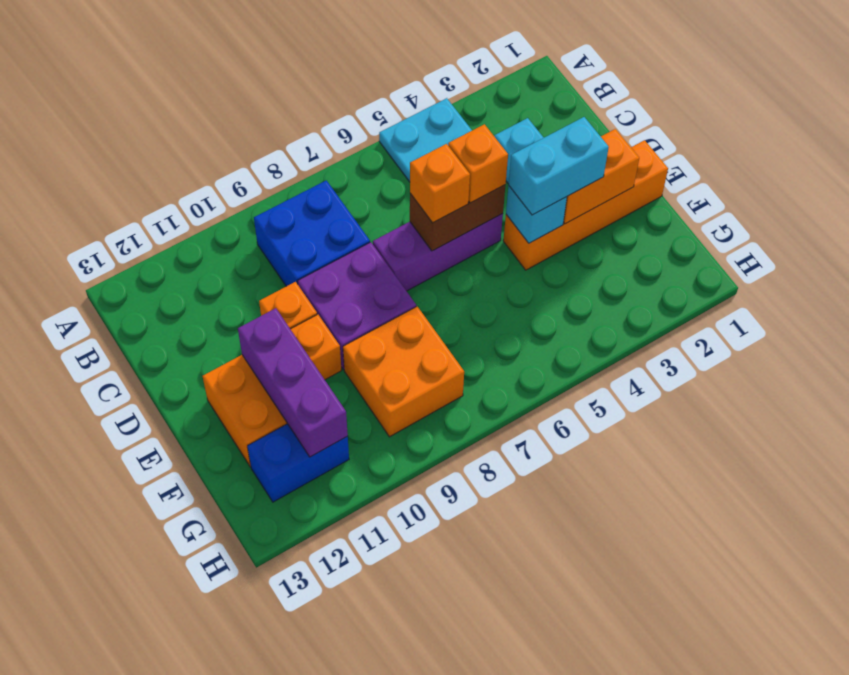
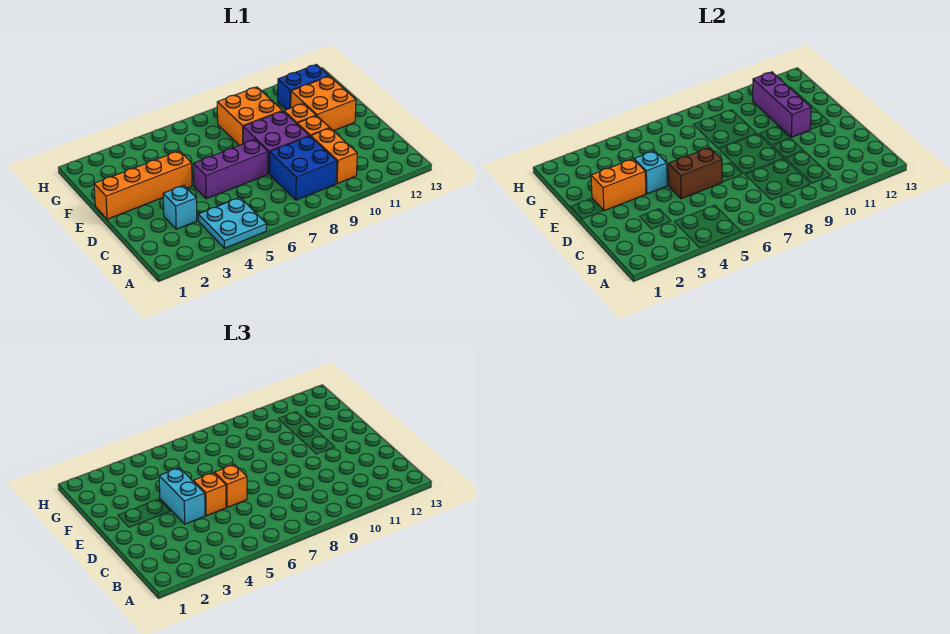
none -> orange brick B10:C10 level 1
cyan brick E3:E4 level 3 -> cyan brick D4:E4 level 3

